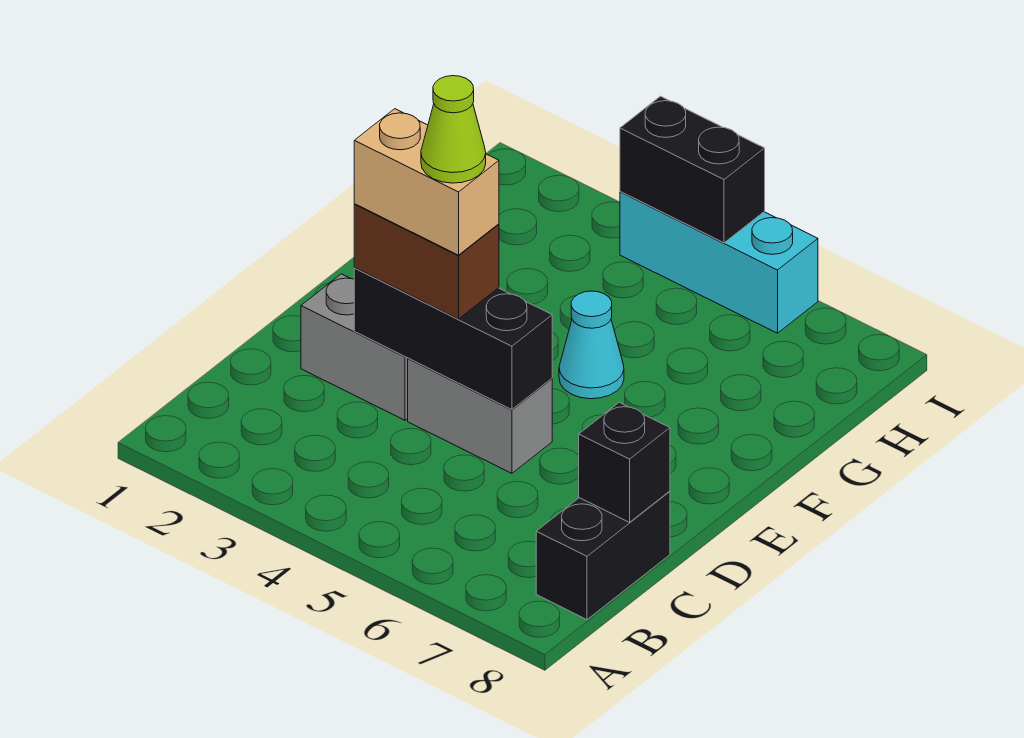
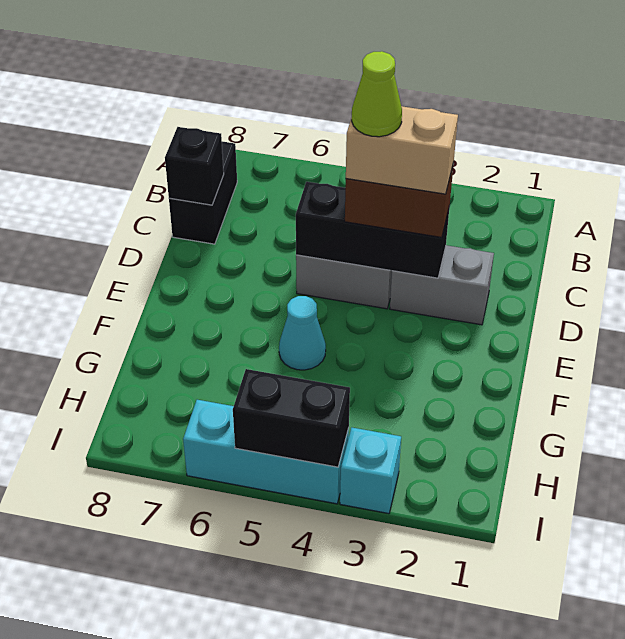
none -> cyan brick I3 level 1

